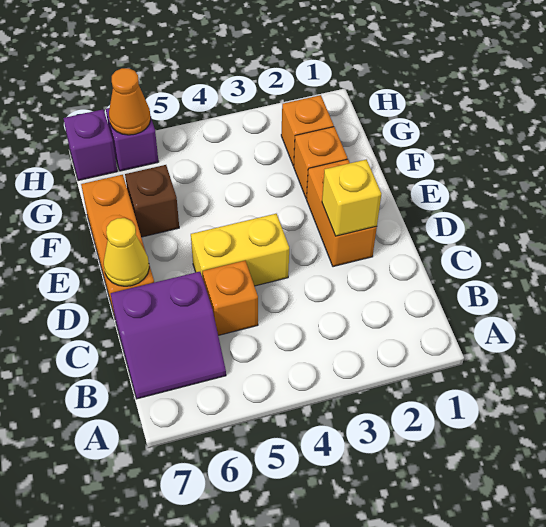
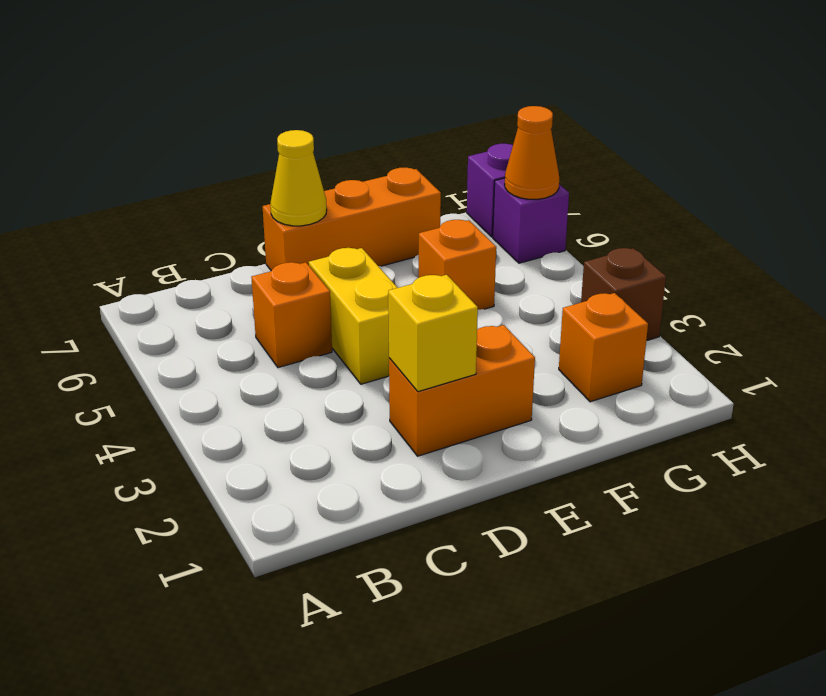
purple slope B6:C7 level 1 top C -> none
orange brick F2 level 1 -> orange brick F5 level 1
brown brick F6 level 1 -> brown brick H3 level 1

